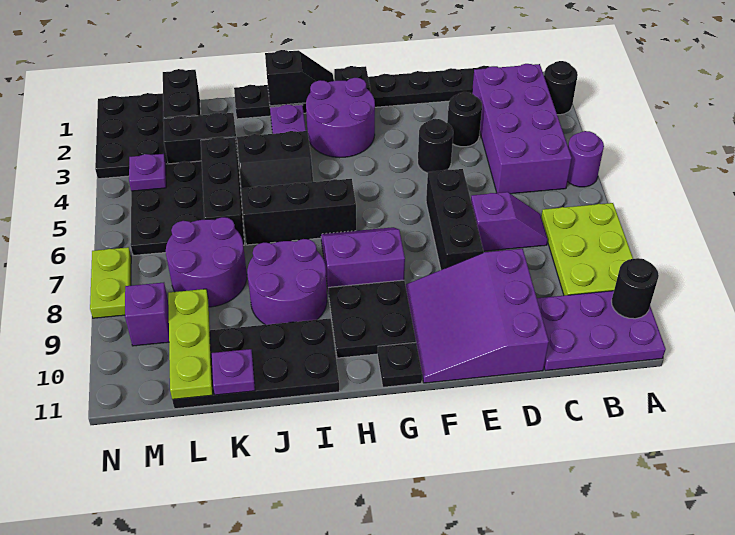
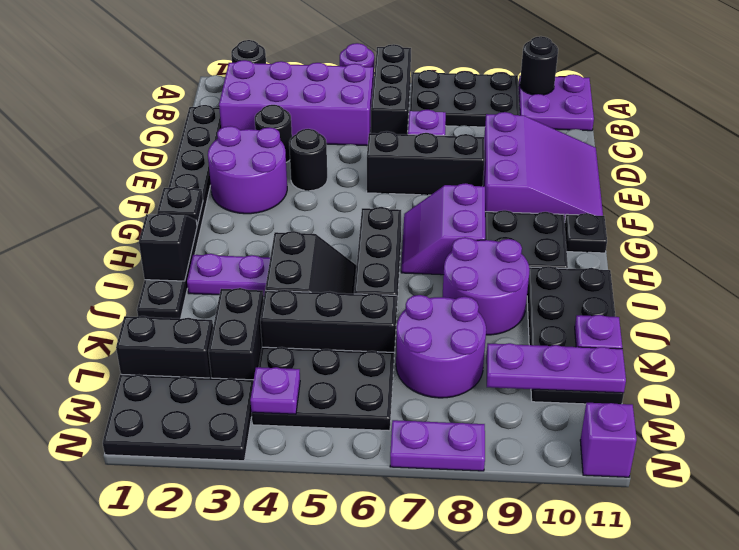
none -> black brick A6:C6 level 1
lime plate A7:B9 level 1 -> black plate A7:B9 level 1
purple plate A10:C11 level 1 -> purple plate A10:B11 level 1
purple slope D9:F11 level 1 top D -> purple slope D9:F11 level 1 top 9
purple round brick G2:H3 level 1 -> purple round brick E2:F3 level 1
lime plate L9:L11 level 2 -> purple plate L9:L11 level 2
purple brick M9 level 1 -> purple brick N11 level 1
lime plate N7:N8 level 1 -> purple plate N7:N8 level 1

